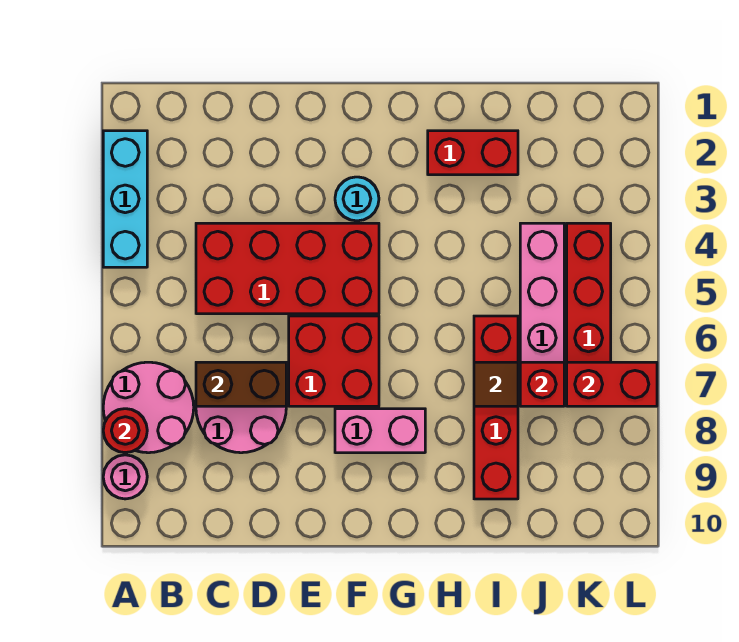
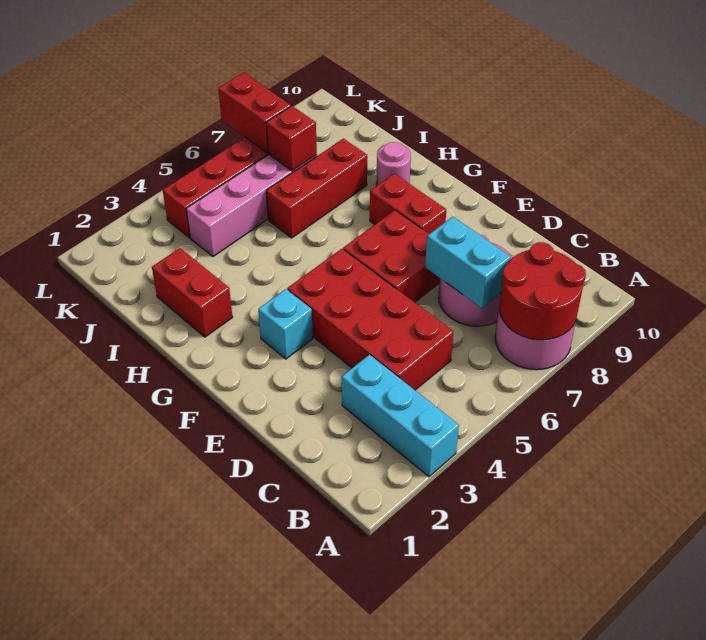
cyan brick A2:A4 level 1 -> cyan brick A3:C3 level 1
red round brick A8 level 2 -> red round brick A7:B8 level 2
pink round brick A9 level 1 -> pink round brick H9 level 1
brown brick C7:D7 level 2 -> cyan brick C7:D7 level 2
cyan round brick F3 level 1 -> cyan brick F3 level 1
pink brick F8:G8 level 1 -> red brick F8:G8 level 1
red brick I6:I9 level 1 -> red brick I6:I8 level 1
brown tile I7 level 2 -> none

